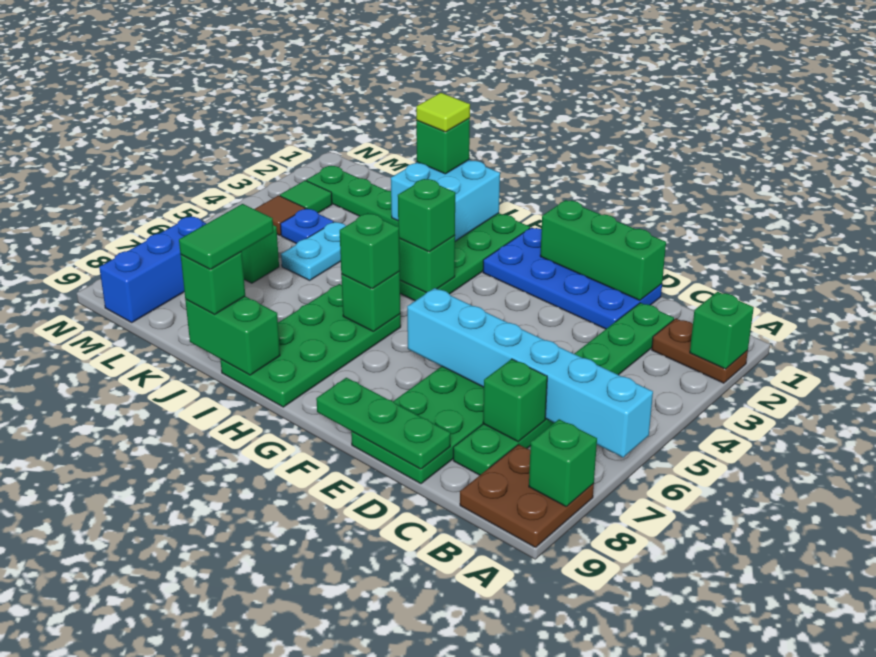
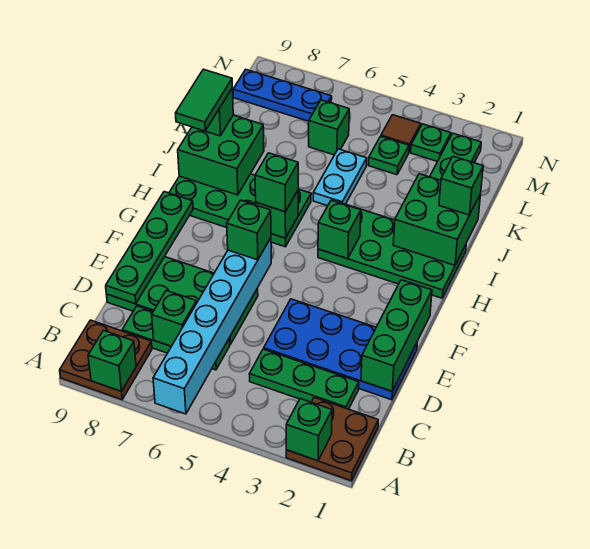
brown plate A2:B2 level 1 -> brown plate A1:B2 level 1
blue plate D1:G2 level 1 -> blue plate D1:E4 level 1
green plate D9:F9 level 2 -> green plate D9:G9 level 2
green brick H4 level 3 -> green brick F6 level 3
cyan brick I1:J2 level 2 -> green brick I1:J2 level 2
green brick I9:J9 level 2 -> green brick I8:J9 level 2
lime tile J1 level 4 -> none
green tile J8:J9 level 4 -> green tile I9:J9 level 4
cyan plate K4:K5 level 1 -> cyan plate J5:K5 level 1
blue plate L4 level 1 -> green plate L4 level 1
green tile M3 level 1 -> green plate M3 level 1
blue brick M7:M9 level 1 -> blue plate M7:M9 level 1

